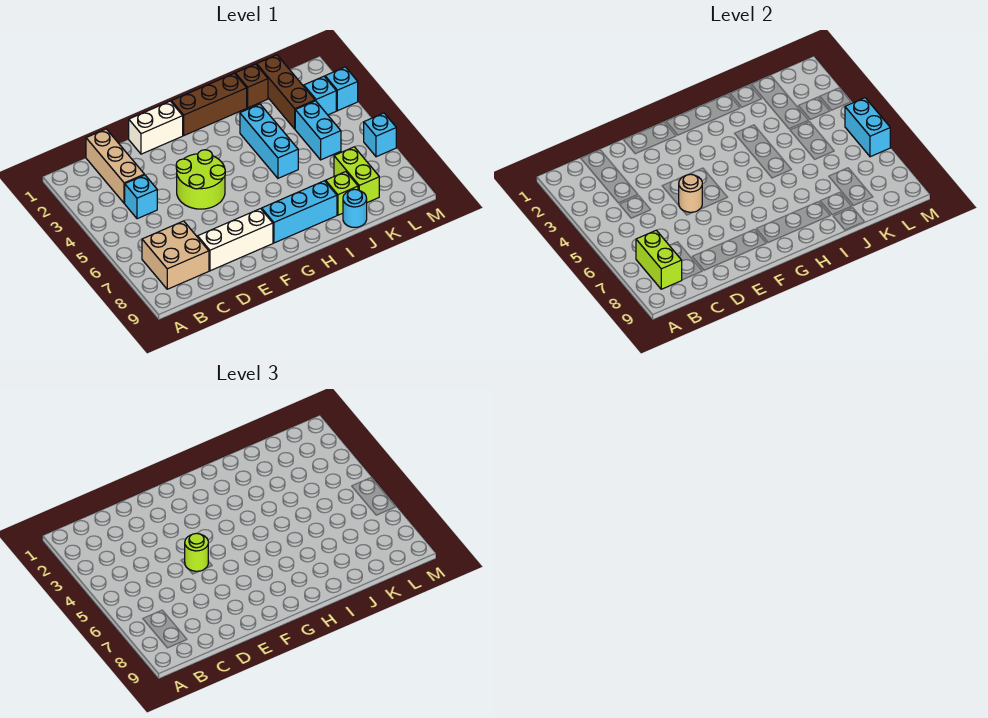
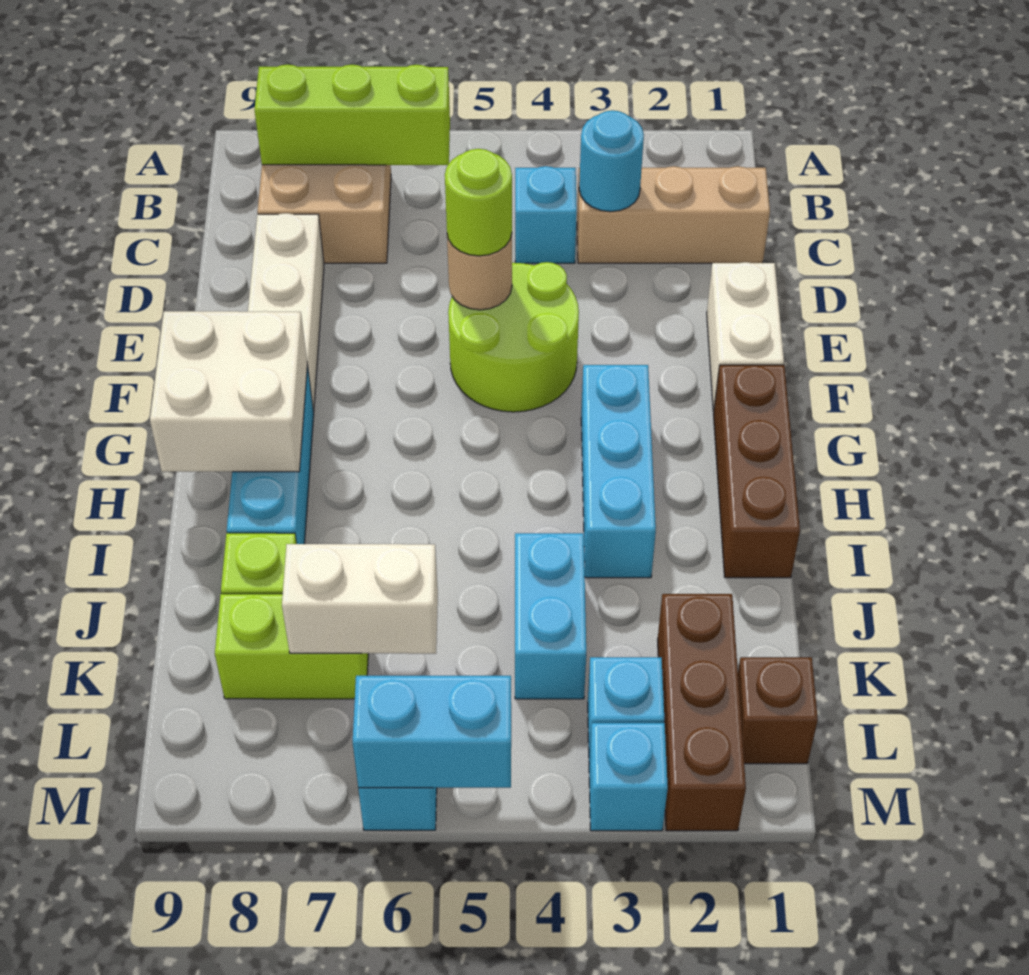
lime brick B7:B8 level 2 -> lime brick B6:B8 level 2
none -> white brick G8:H9 level 2
cyan brick I3:I5 level 1 -> cyan brick G3:I3 level 1
brown brick J1 level 1 -> brown brick L1 level 1
cyan round brick J9 level 1 -> cyan round brick C3 level 2
brown brick K1:K3 level 1 -> brown brick K2:M2 level 1
cyan brick K4:K5 level 1 -> cyan brick J4:K4 level 1
none -> white brick K6:K7 level 2

